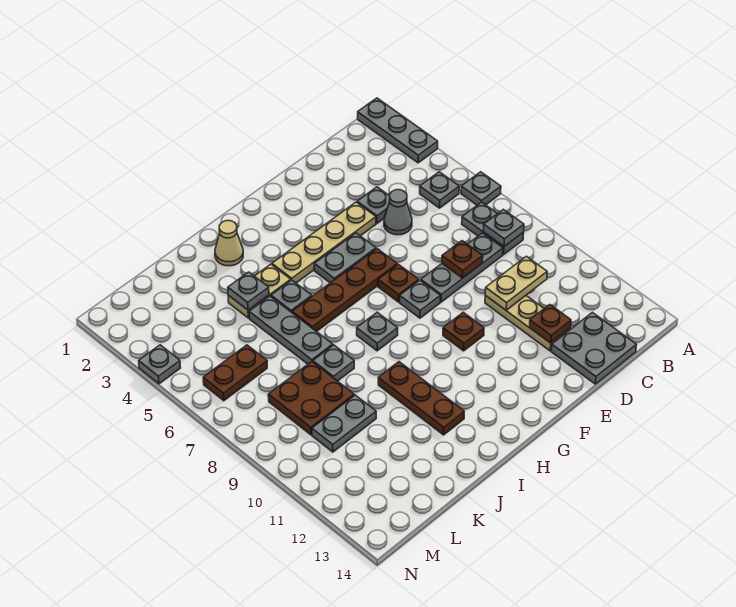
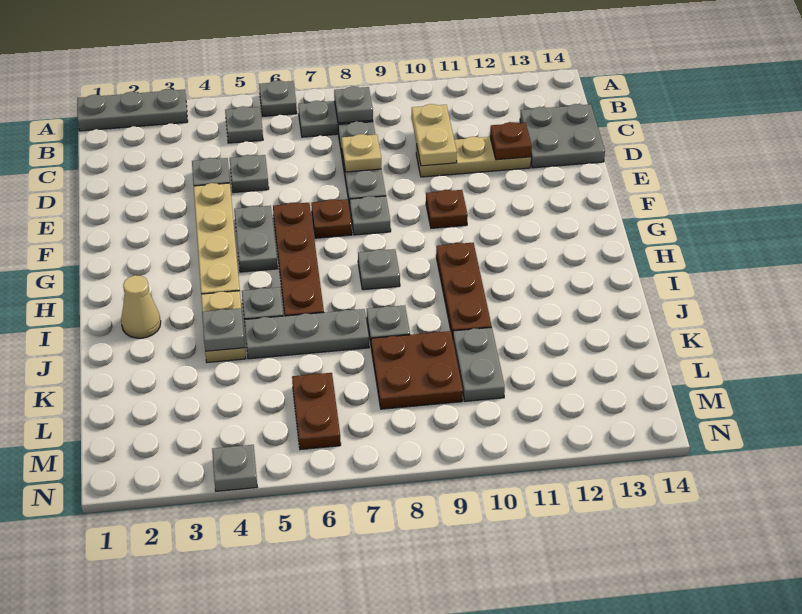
grey cone D5 level 1 -> grey plate D5 level 1
brown plate D8 level 2 -> tan plate D8 level 2
brown plate I10:I12 level 1 -> brown plate H10:J10 level 1

